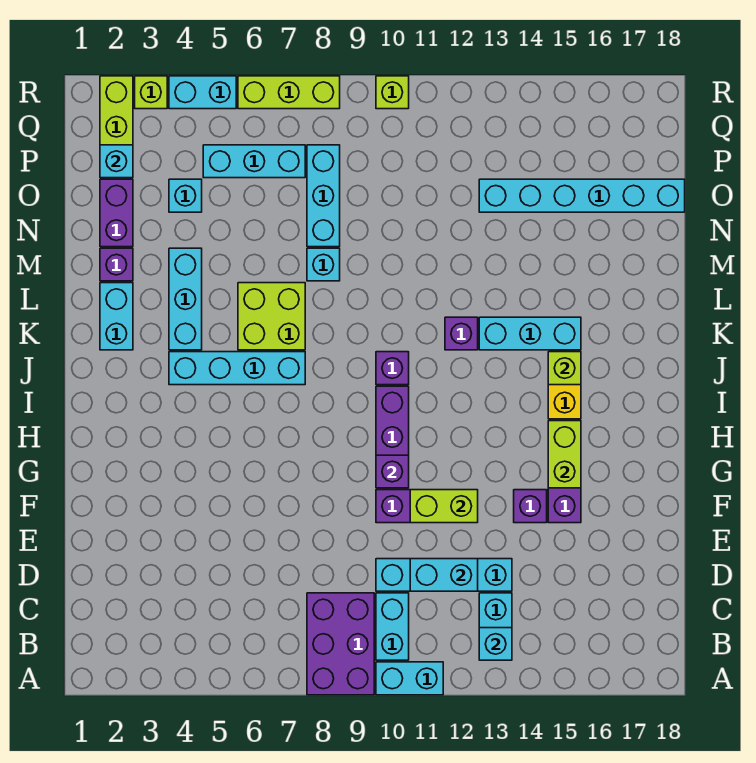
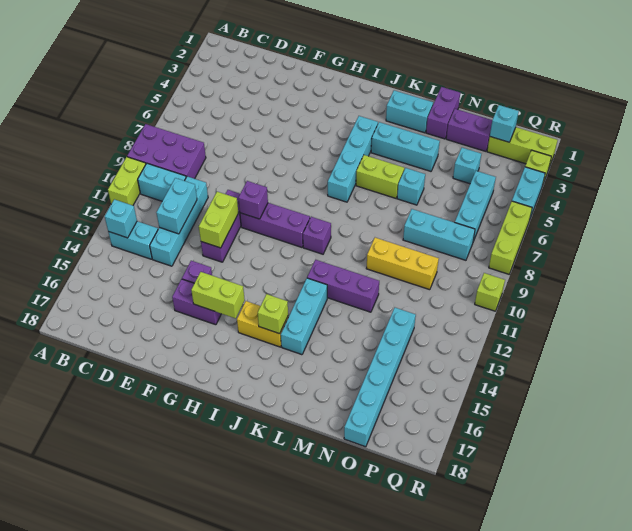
cyan brick A10:A11 level 1 -> lime brick A10:A11 level 1
lime brick K6:L7 level 1 -> lime brick K6:L6 level 1
purple brick K12 level 1 -> purple brick K12:M12 level 1
purple brick M2 level 1 -> purple brick M1:M2 level 1
cyan brick M8 level 1 -> cyan brick M6 level 1
none -> yellow brick M10:O10 level 1

